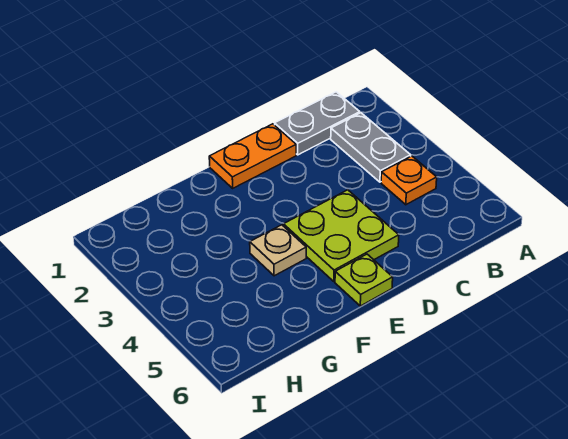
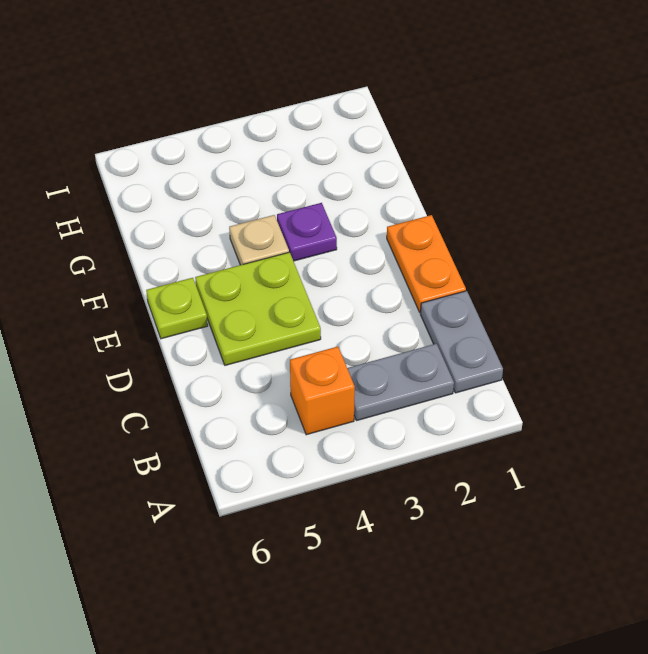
orange plate B4 level 1 -> orange brick B4 level 1
none -> purple plate F3 level 1

